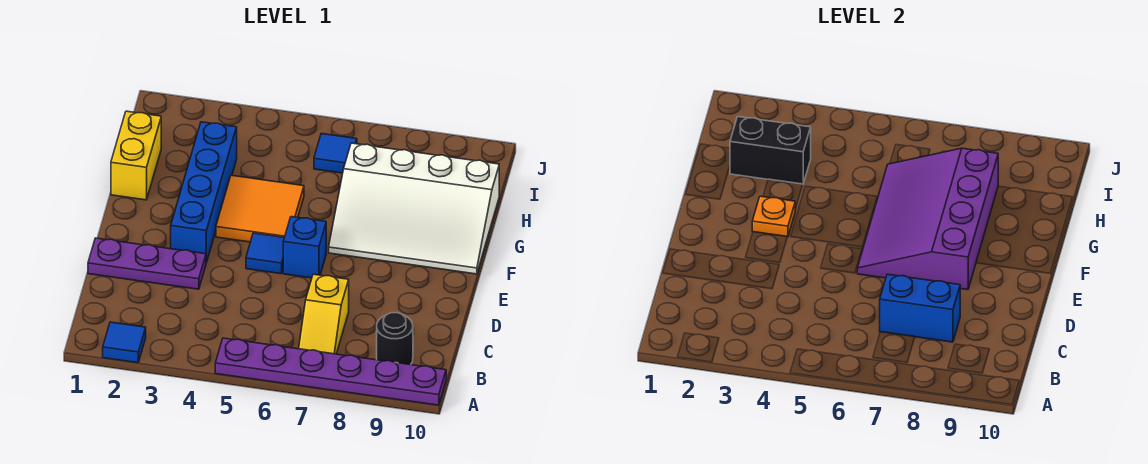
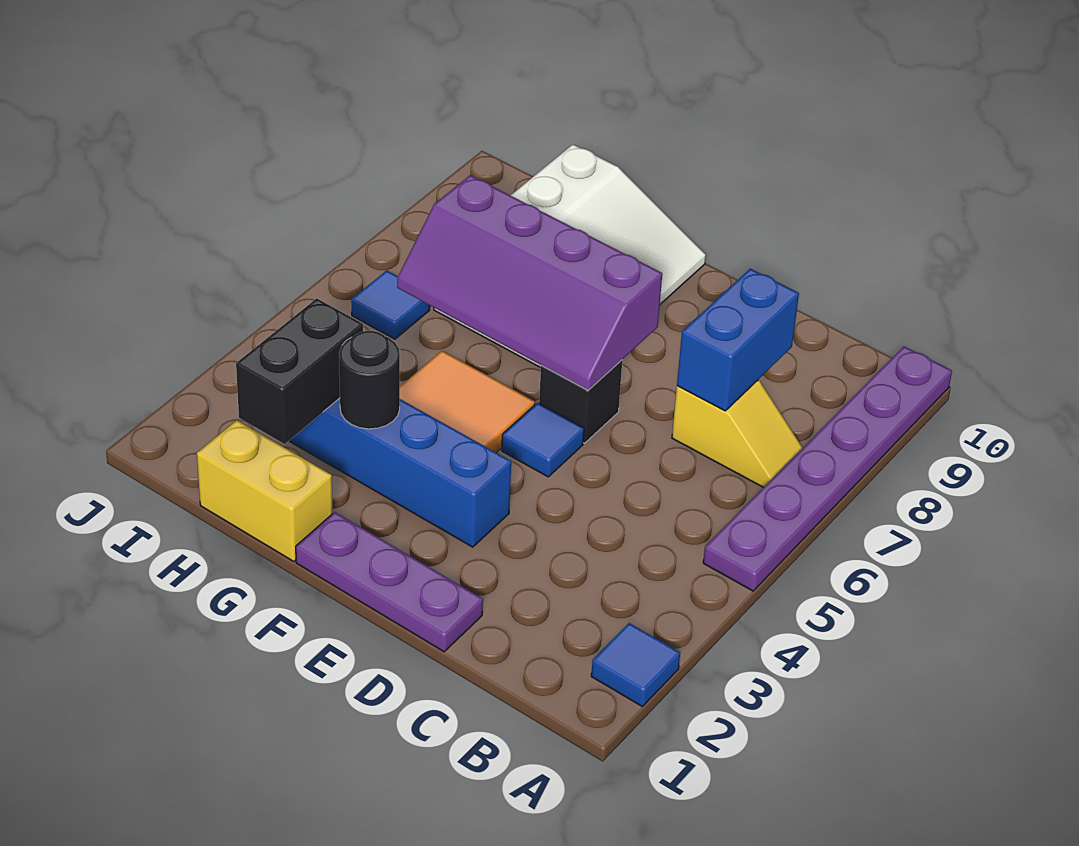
black round brick B9 level 1 -> black round brick G3 level 2
purple plate D1:D3 level 1 -> purple plate D1:F1 level 1
blue brick E6 level 1 -> black brick E6 level 1
purple slope E6:H8 level 2 top 8 -> purple slope E6:H7 level 2 top 7
orange plate F3 level 2 -> none

